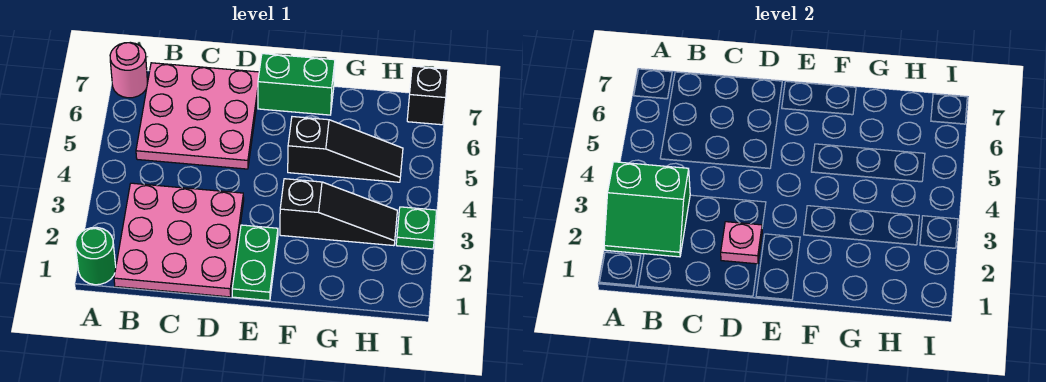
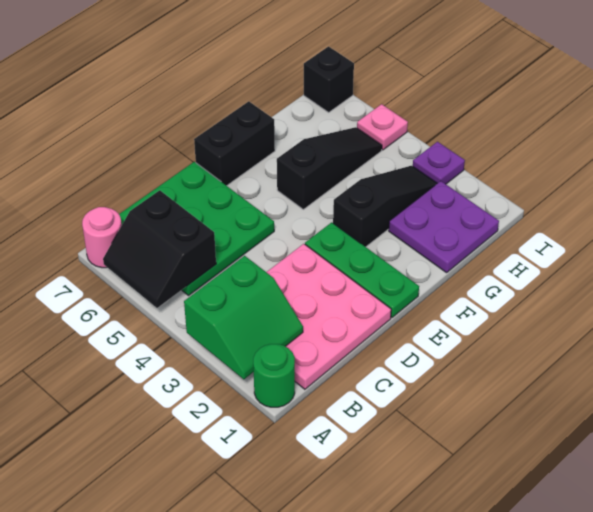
none -> black slope A5:B6 level 2 top B
pink plate B5:D7 level 1 -> green plate B5:D7 level 1
pink plate D2 level 2 -> pink plate I5 level 1
green plate E1:E2 level 1 -> green plate E1:E3 level 1
green brick E7:F7 level 1 -> black brick E7:F7 level 1
none -> purple plate G1:H2 level 1
green plate I3 level 1 -> purple plate I3 level 1

